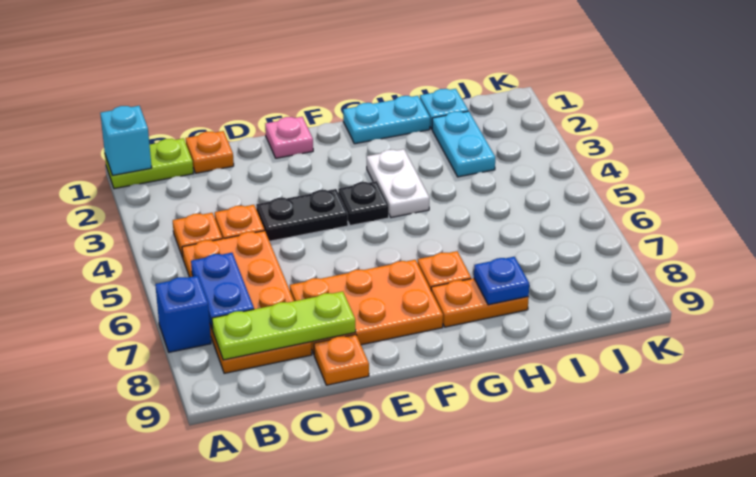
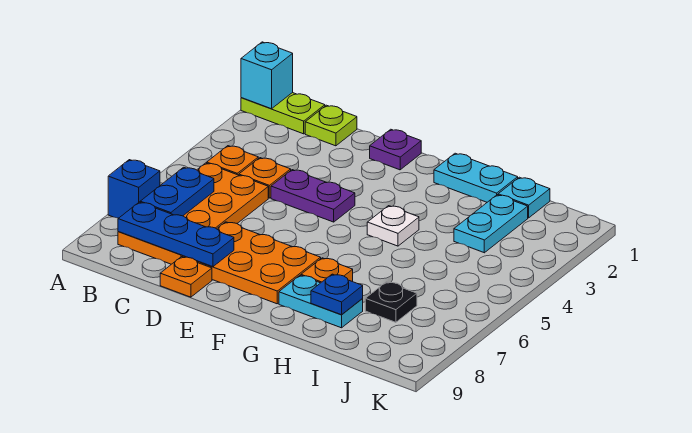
lime plate B8:D8 level 2 -> blue plate B8:D8 level 2
orange plate C1 level 1 -> lime plate C1 level 1
black plate D4:E4 level 1 -> purple plate D4:E4 level 1
pink plate E1 level 1 -> purple plate E1 level 1
black plate F4 level 1 -> black plate I7 level 1
white plate G3:G4 level 1 -> white plate G4 level 1
orange plate G8:H8 level 1 -> cyan plate G8:H8 level 1

